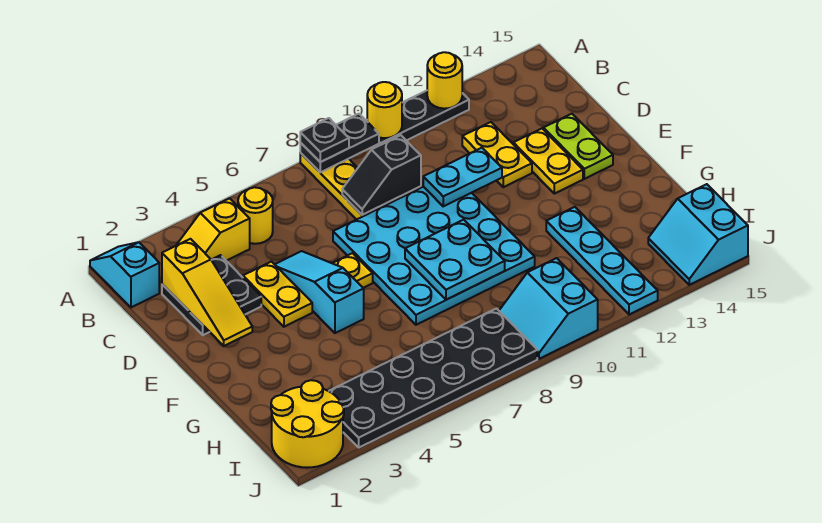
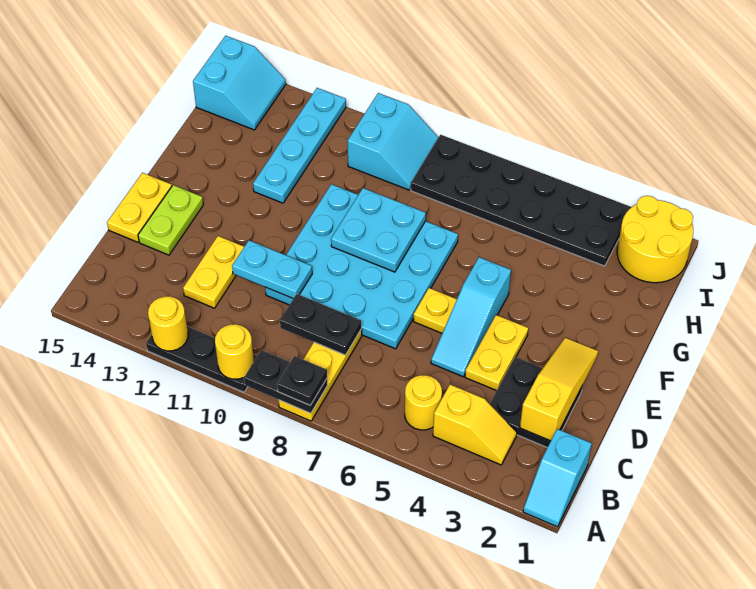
black slope C8:C9 level 2 top 9 -> black plate C8:C9 level 2
yellow plate D13:E13 level 1 -> yellow plate D15:E15 level 1

